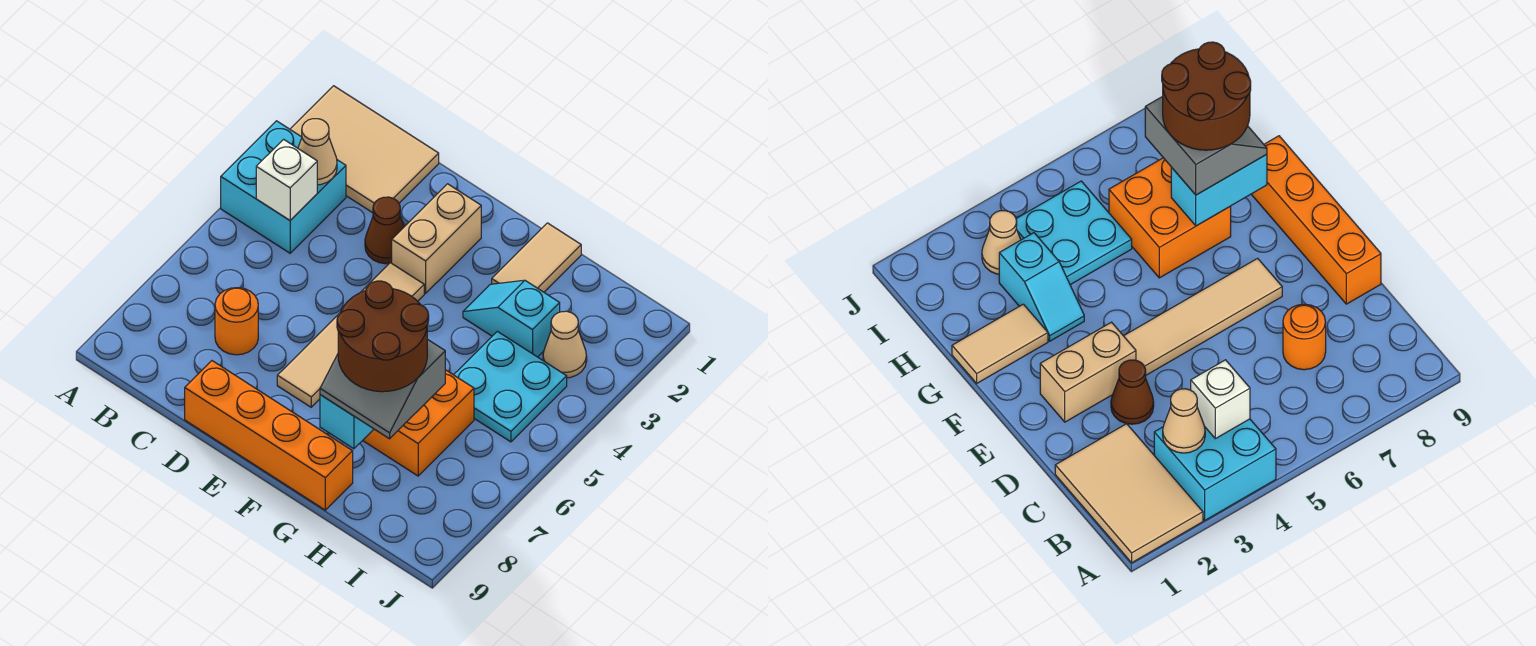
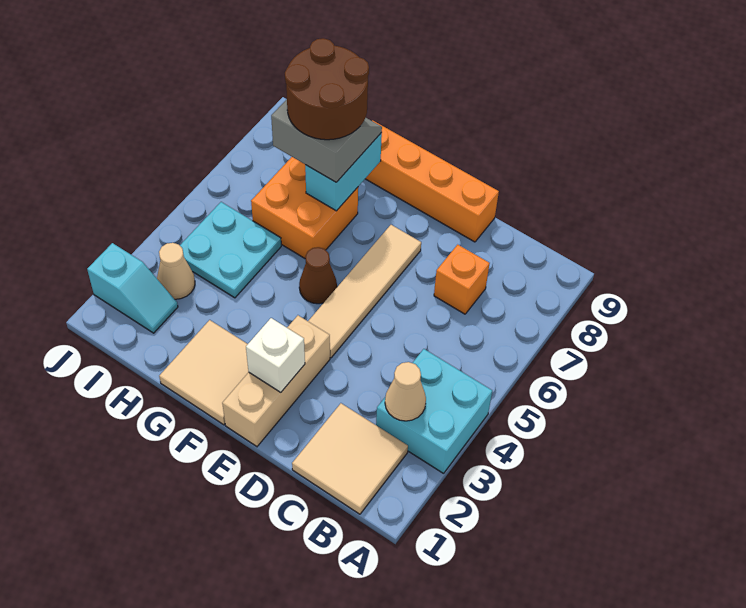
tan tile A1:C2 level 1 -> tan tile B1:C2 level 1
white brick B4 level 2 -> white brick E2 level 2
orange round brick C7 level 1 -> orange brick C7 level 1
brown cone D3 level 1 -> brown cone F5 level 1
tan brick E2:E3 level 1 -> tan brick E1:E3 level 1
tan tile G1:G2 level 1 -> tan tile F1:G2 level 1
cyan slope G3:H3 level 1 top H -> cyan slope I2:J2 level 1 top J

